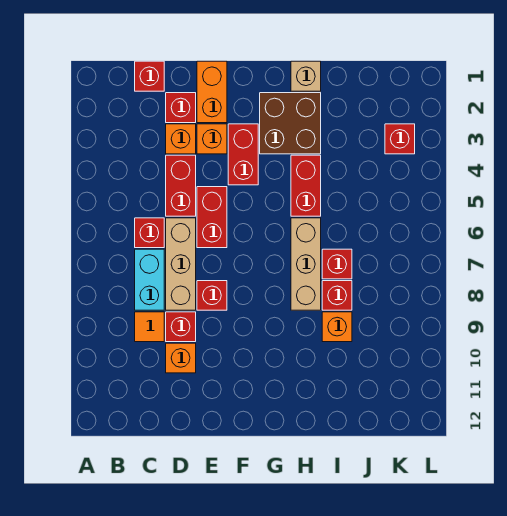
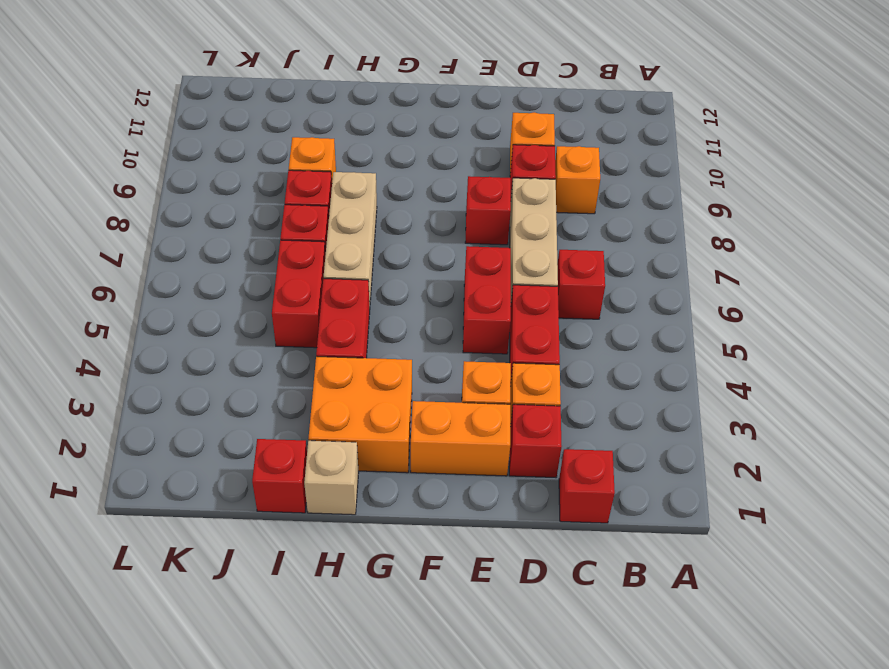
cyan brick C7:C8 level 1 -> none
orange tile C9 level 1 -> orange brick C9 level 1
orange brick E1:E2 level 1 -> orange brick E2:F2 level 1
red brick F3:F4 level 1 -> red brick I5:I6 level 1
brown brick G2:H3 level 1 -> orange brick G2:H3 level 1
red brick K3 level 1 -> red brick I1 level 1

